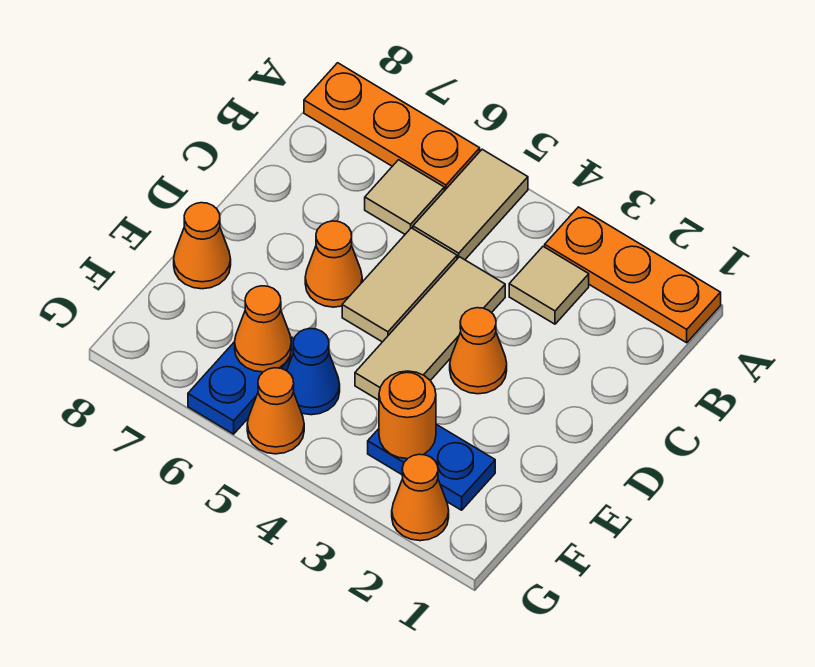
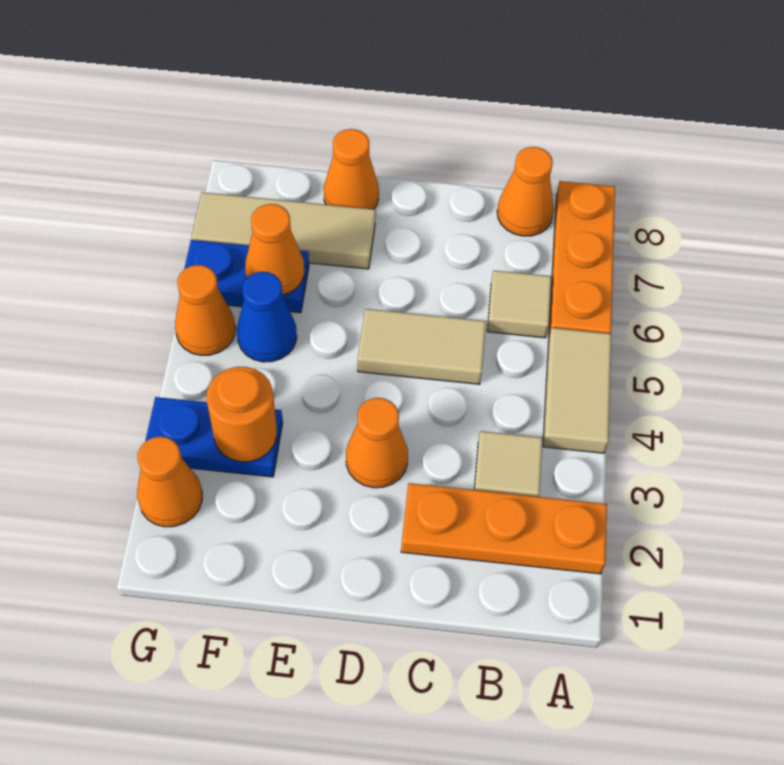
orange plate A1:A3 level 1 -> orange plate A2:C2 level 1
tan tile A5:B5 level 1 -> tan tile A4:A5 level 1
tan tile C4:E4 level 1 -> tan tile E7:G7 level 1
orange cone D6 level 1 -> orange cone B8 level 1
blue plate F2:F3 level 1 -> blue plate F3:G3 level 1

